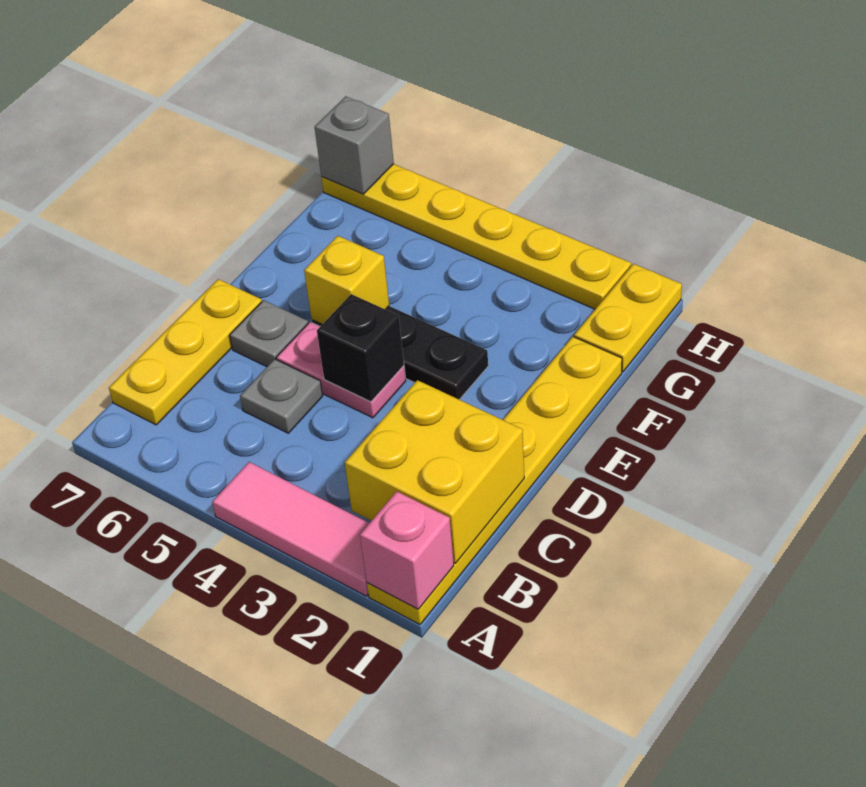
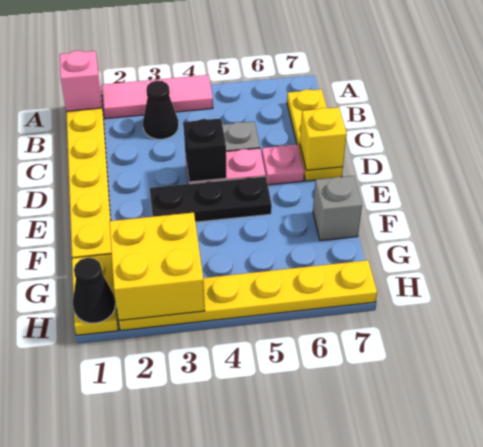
yellow brick B1:C2 level 2 -> yellow brick G2:H3 level 2
none -> black cone B3 level 1
grey plate D6 level 1 -> pink plate D6 level 1
yellow brick E5 level 2 -> yellow brick D7 level 2
none -> black cone H1 level 2
grey brick H7 level 2 -> grey brick F7 level 1

